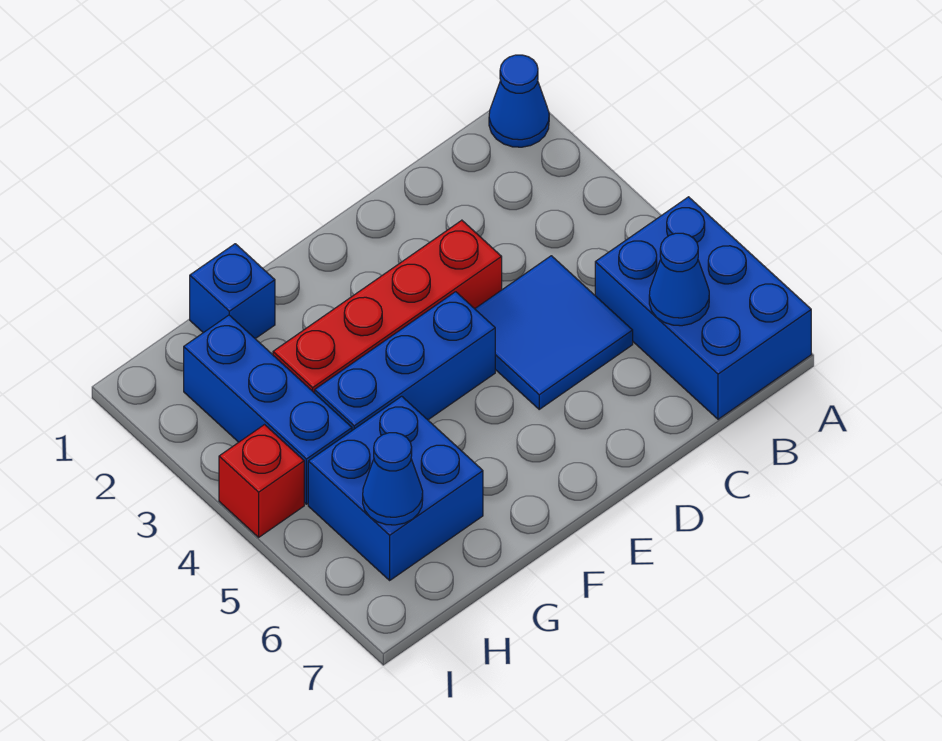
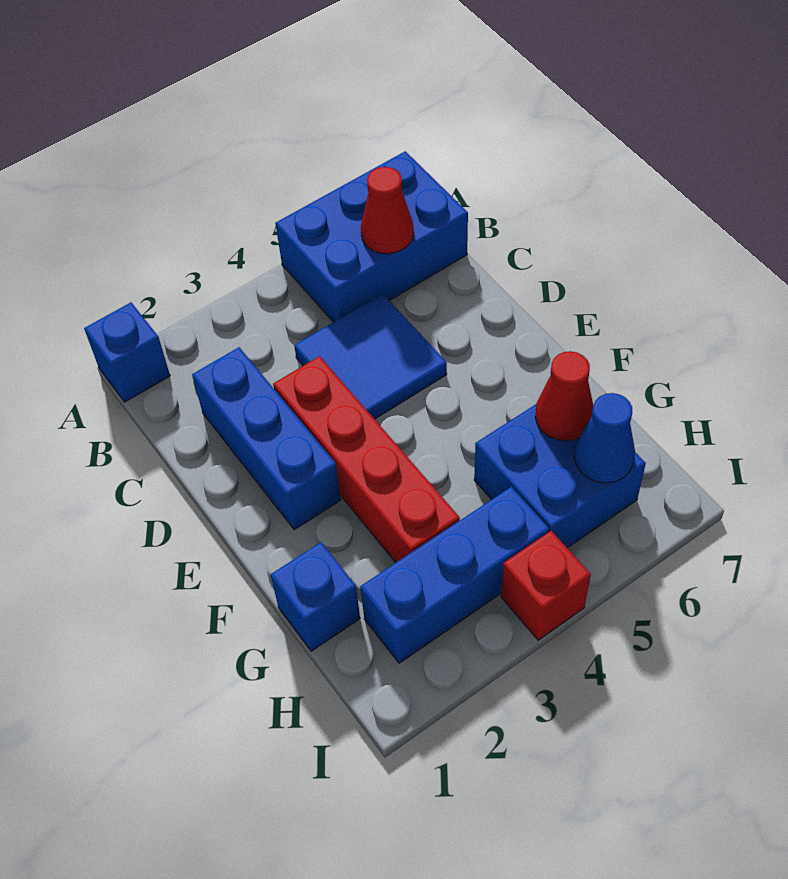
blue cone A1 level 1 -> blue brick A1 level 1
blue cone B6 level 2 -> red cone B6 level 2
blue brick E4:G4 level 1 -> blue brick C2:E2 level 1
none -> red cone G6 level 2

